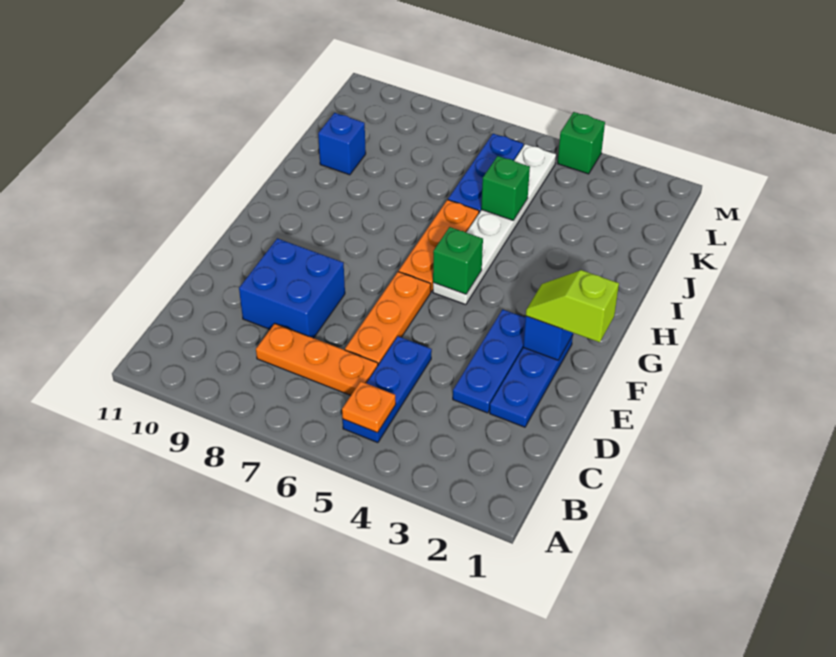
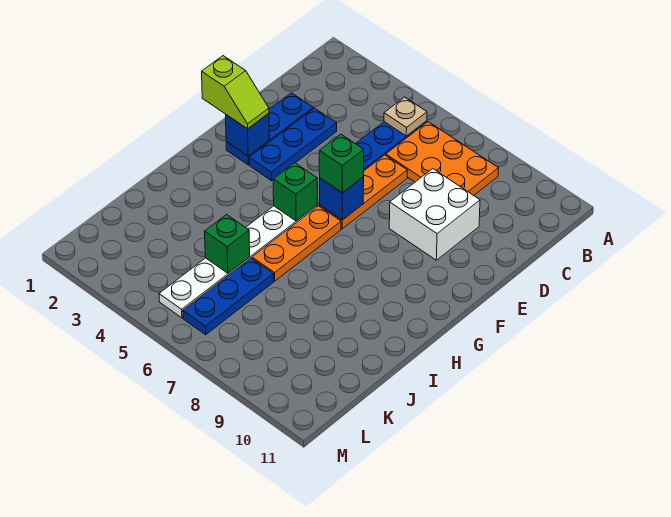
orange plate B5 level 2 -> tan plate B5 level 2
orange plate C6:C8 level 1 -> orange plate B6:C8 level 1
blue brick D8:E9 level 1 -> white brick D8:E9 level 1
blue brick J10 level 1 -> blue brick F6 level 2
green brick M4 level 1 -> green brick F6 level 3

